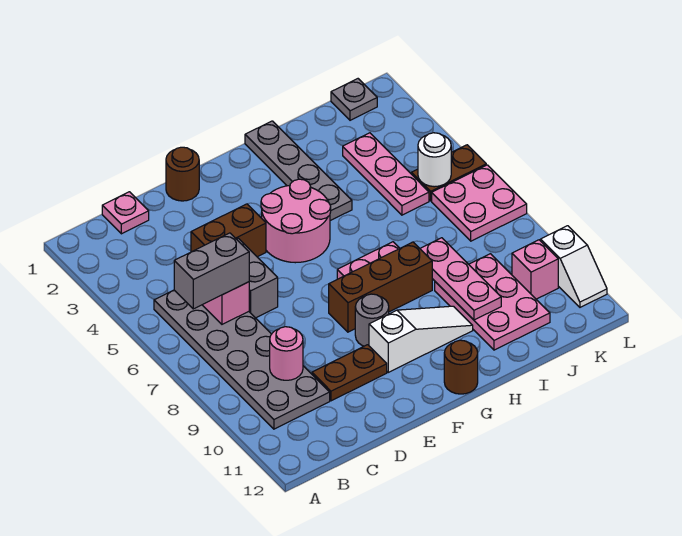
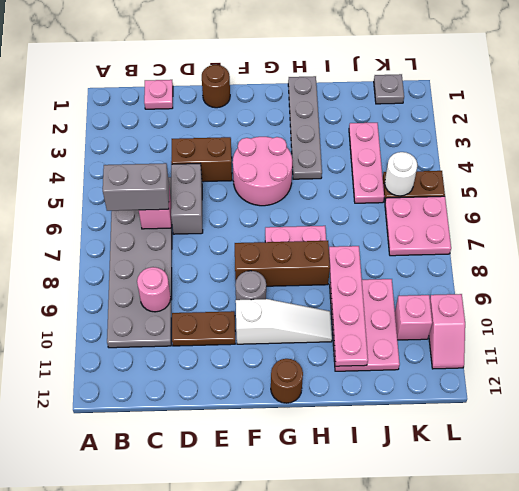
pink plate I8:I10 level 2 -> pink plate I8:I11 level 2
white slope L10:L11 level 1 top 10 -> pink slope L10:L11 level 1 top 10

